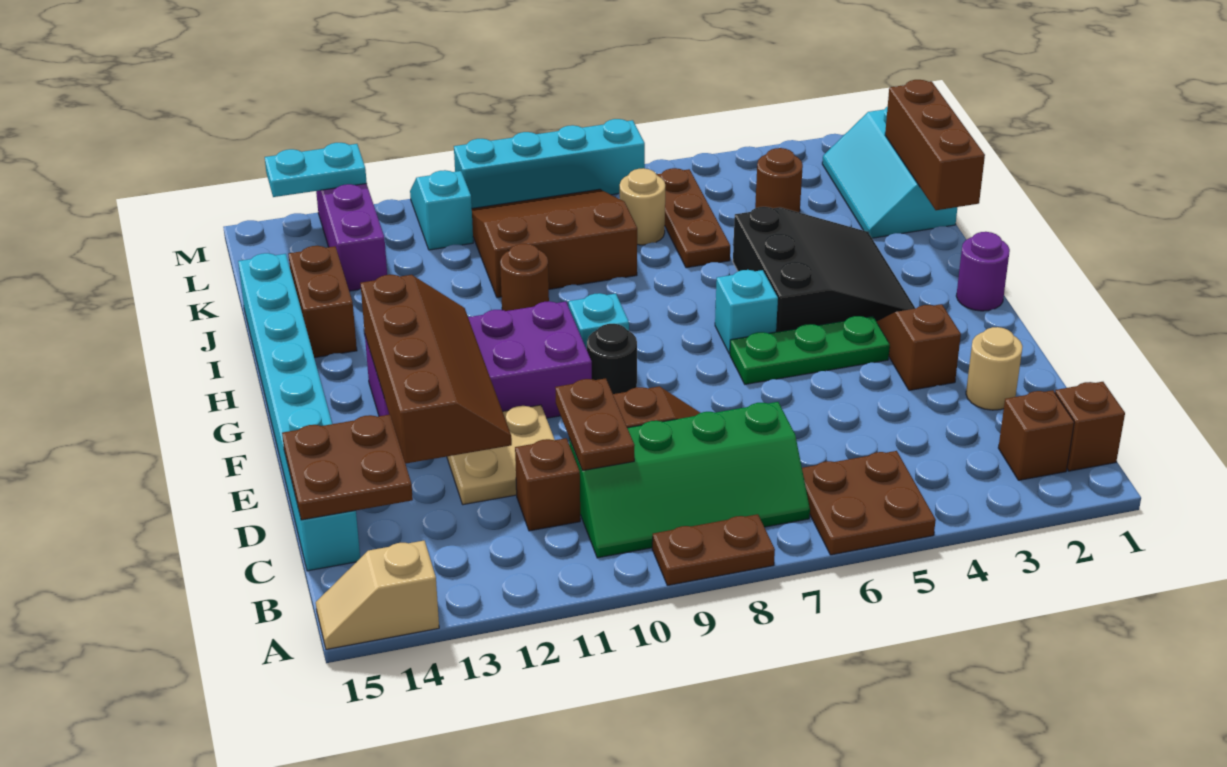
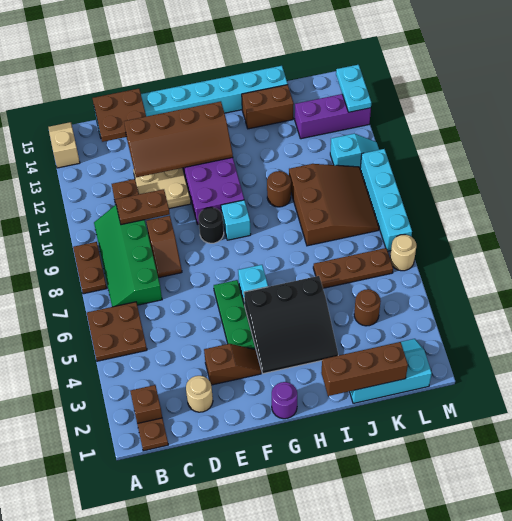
brown brick B1 level 1 -> brown plate B1 level 1
tan round brick K7 level 1 -> tan round brick M6 level 1

